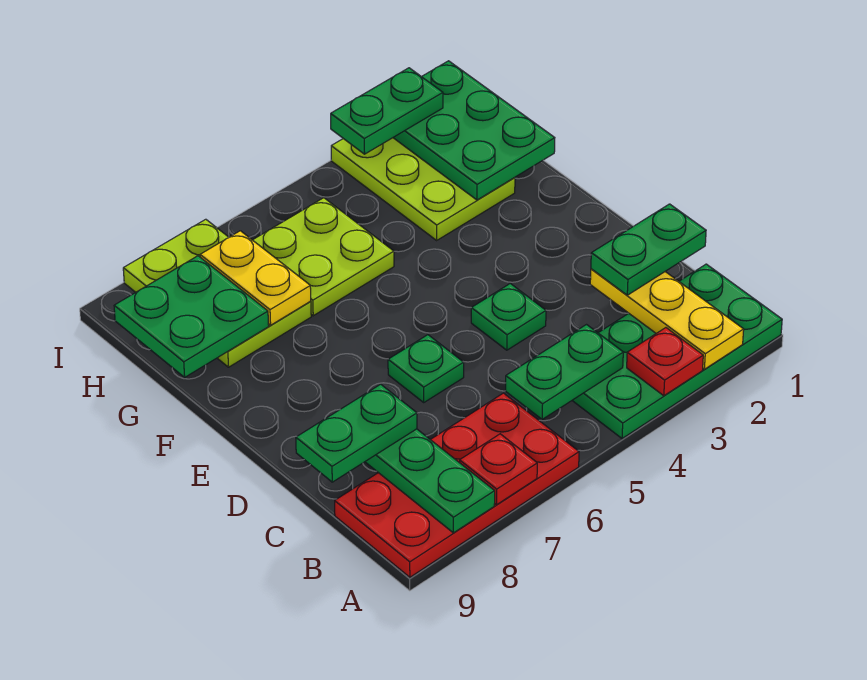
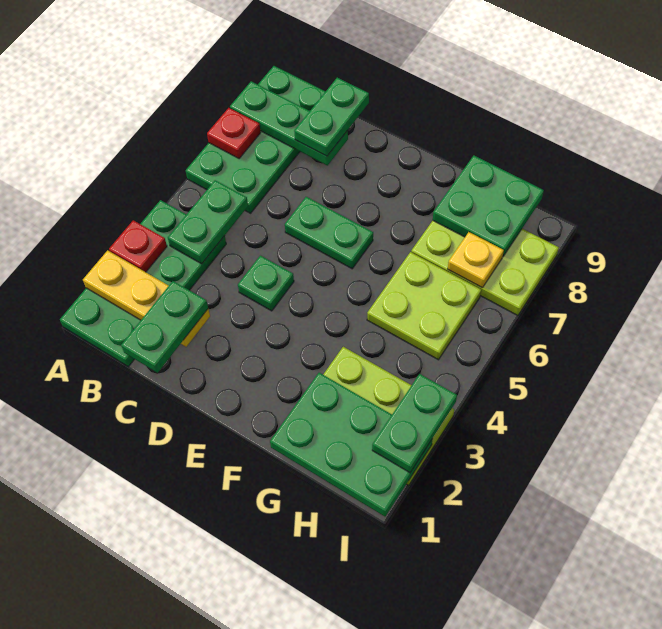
red plate A6:B9 level 1 -> green plate A6:B9 level 1
green plate D6 level 1 -> green plate D6:E6 level 1
yellow plate G7:H7 level 2 -> yellow plate H7 level 2

